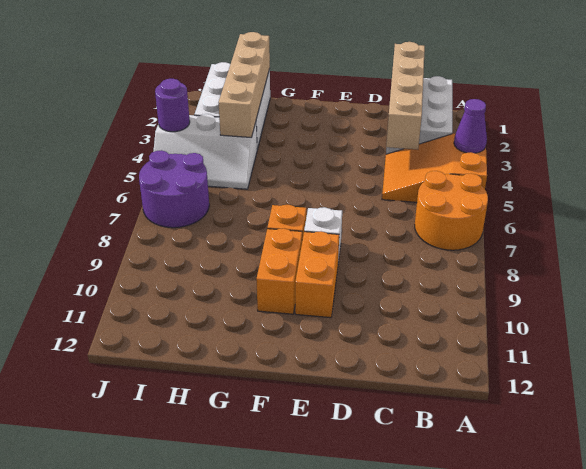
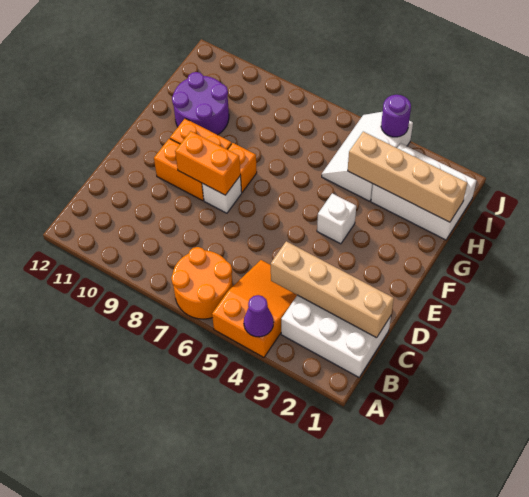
none -> orange brick E8:E9 level 2
none -> white brick F4 level 1
purple round brick I6:J7 level 1 -> purple round brick G10:H11 level 1

